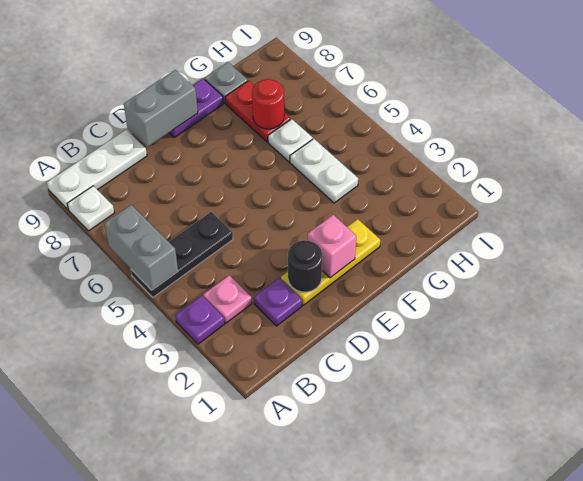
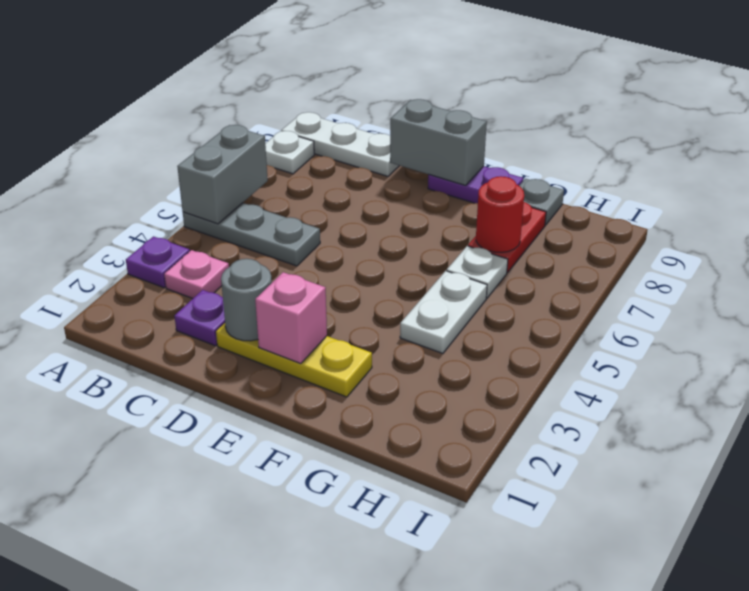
black plate A5:C5 level 1 -> grey plate A5:C5 level 1
black round brick D2 level 2 -> grey round brick D2 level 2

